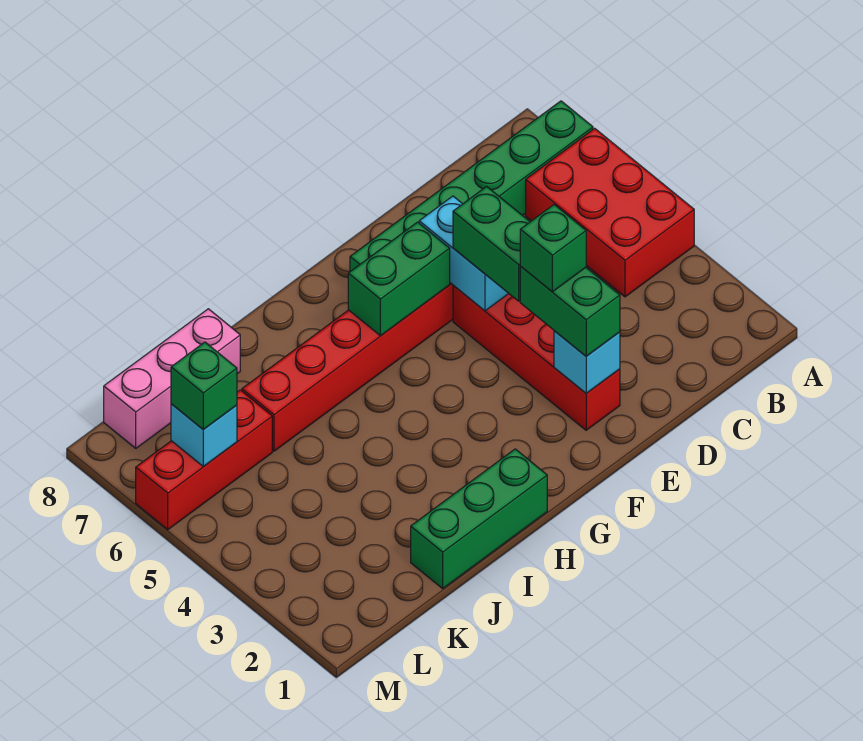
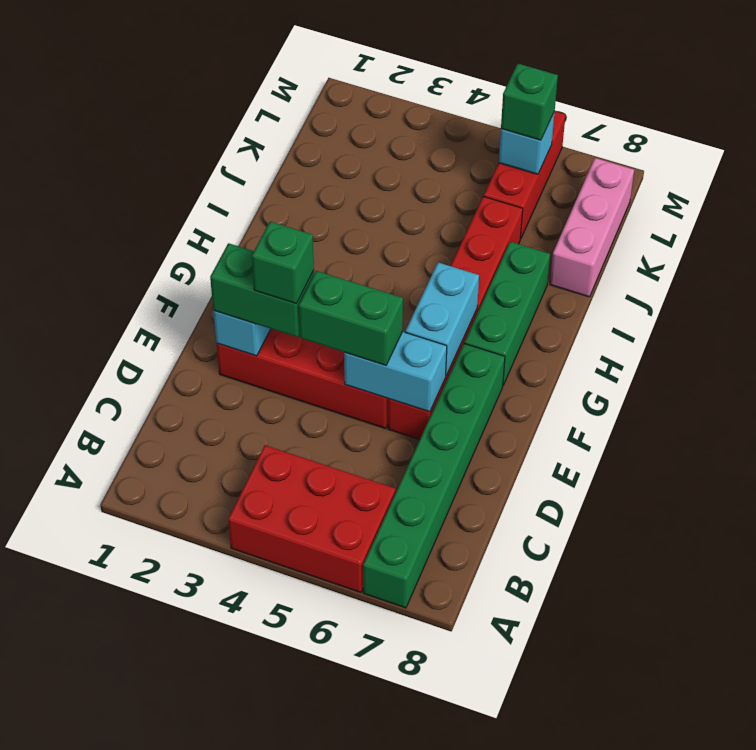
green brick F6:G6 level 2 -> cyan brick F6:G6 level 2
green brick H1:J1 level 1 -> green brick G7:I7 level 1

